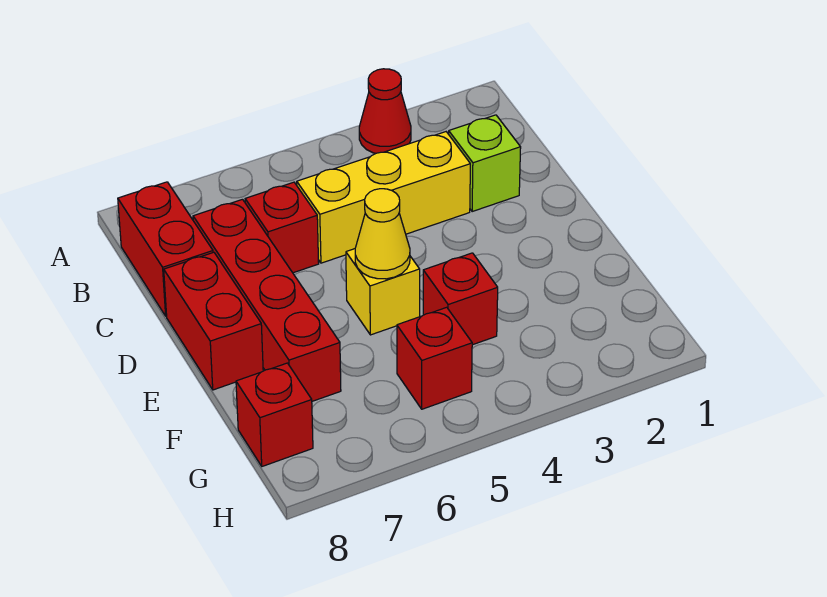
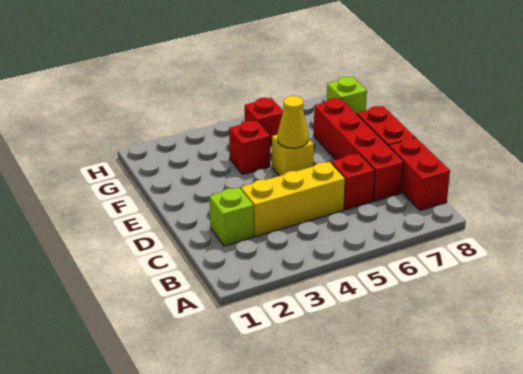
red cone A3 level 1 -> none
red brick G8 level 1 -> lime brick G8 level 1

